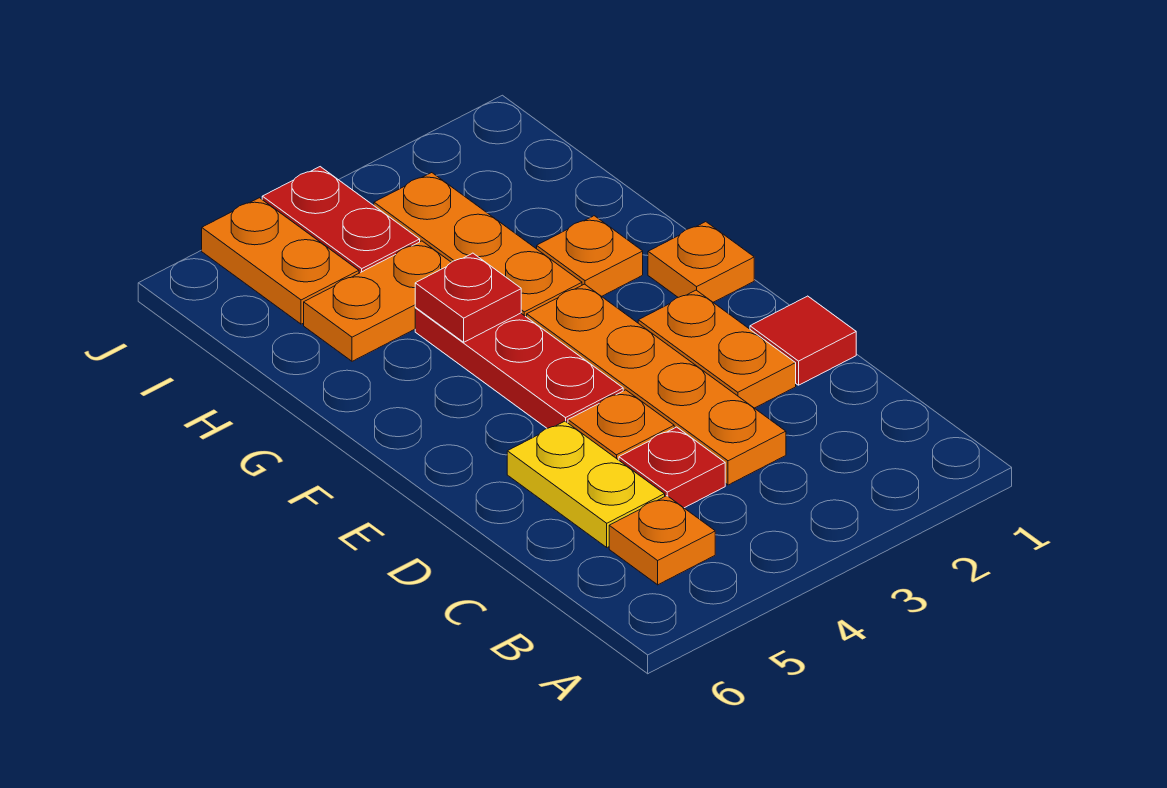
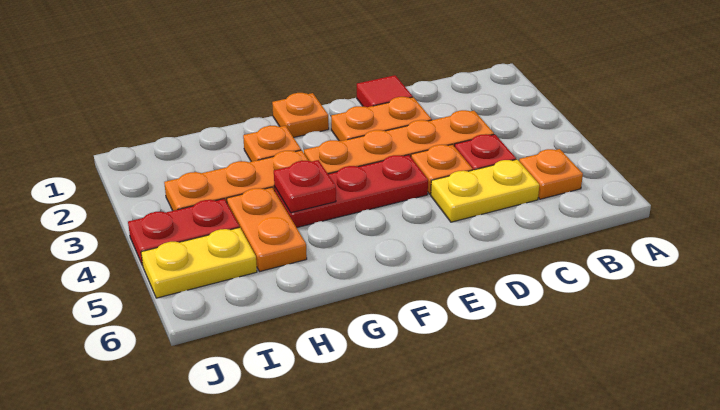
orange plate I5:J5 level 1 -> yellow plate I5:J5 level 1

